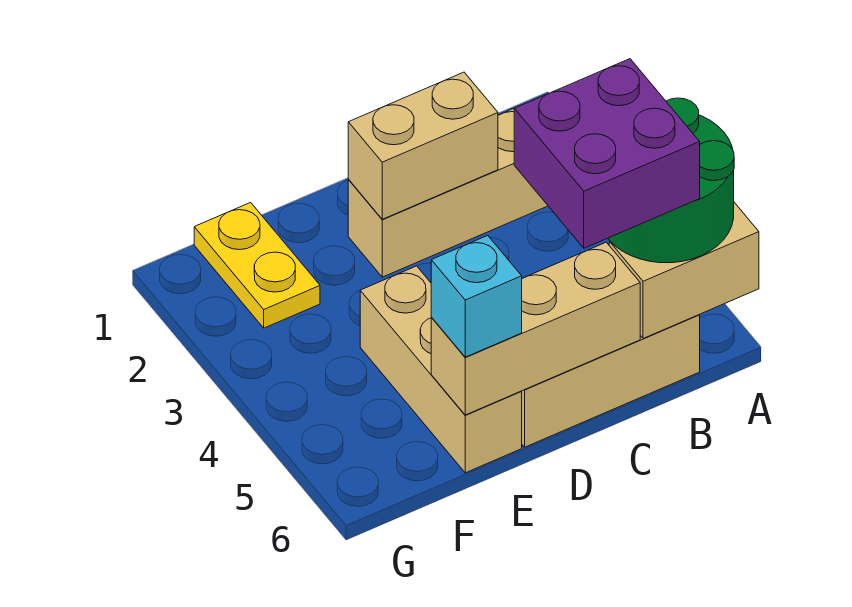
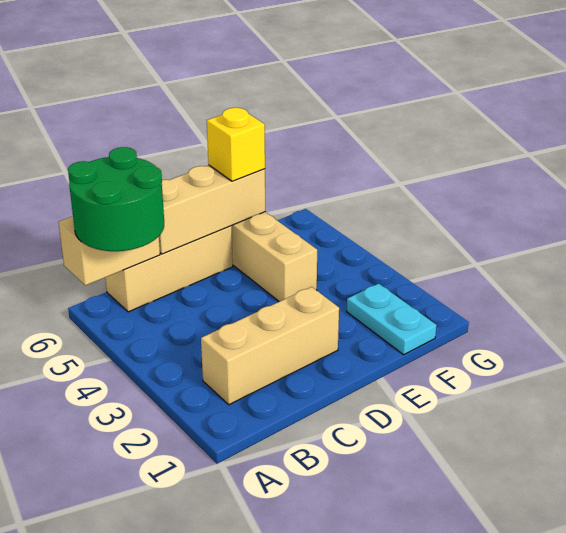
purple brick B5:C6 level 4 -> none
tan brick C2:D2 level 2 -> none
cyan brick E6 level 3 -> yellow brick E6 level 3
yellow plate F1:F2 level 1 -> cyan plate F1:F2 level 1

